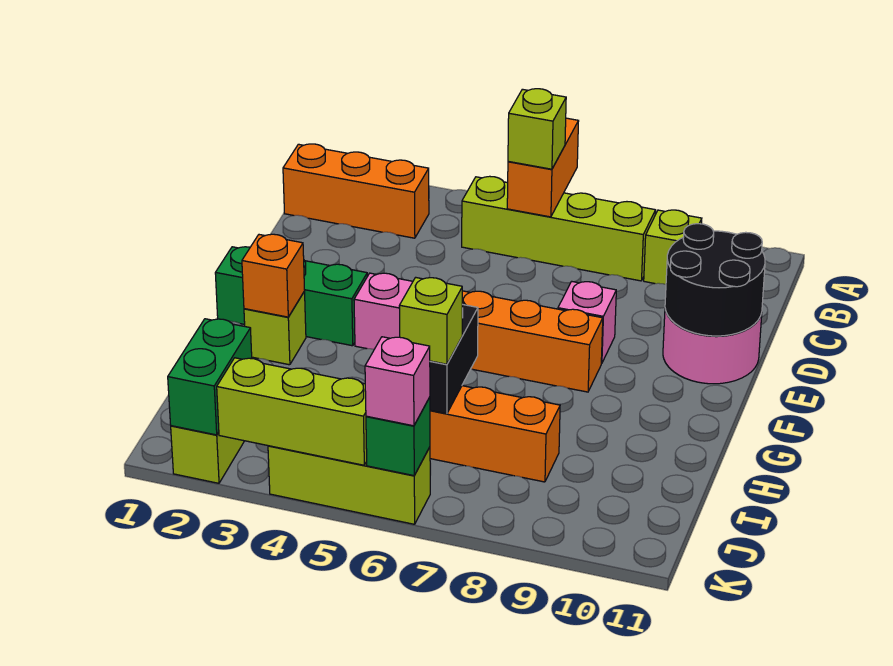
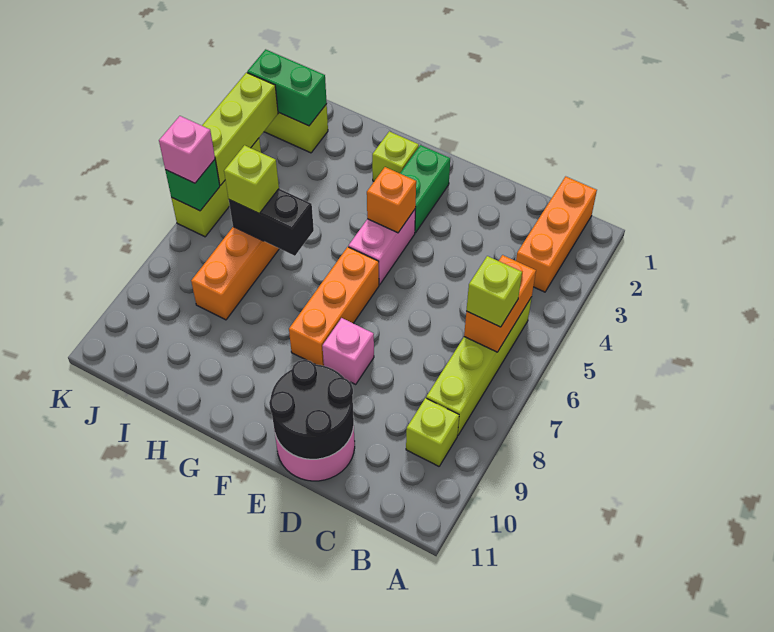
orange brick A6:B6 level 2 -> orange brick B5:B6 level 2
green brick F1:F3 level 1 -> green brick F2:F3 level 1
orange brick G2 level 2 -> orange brick F4 level 2

